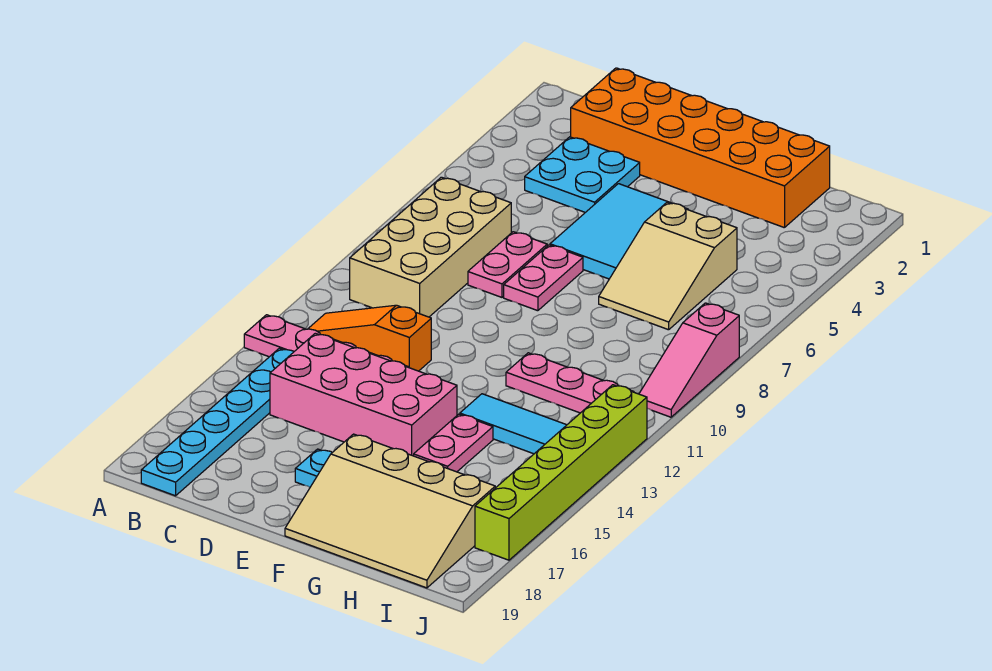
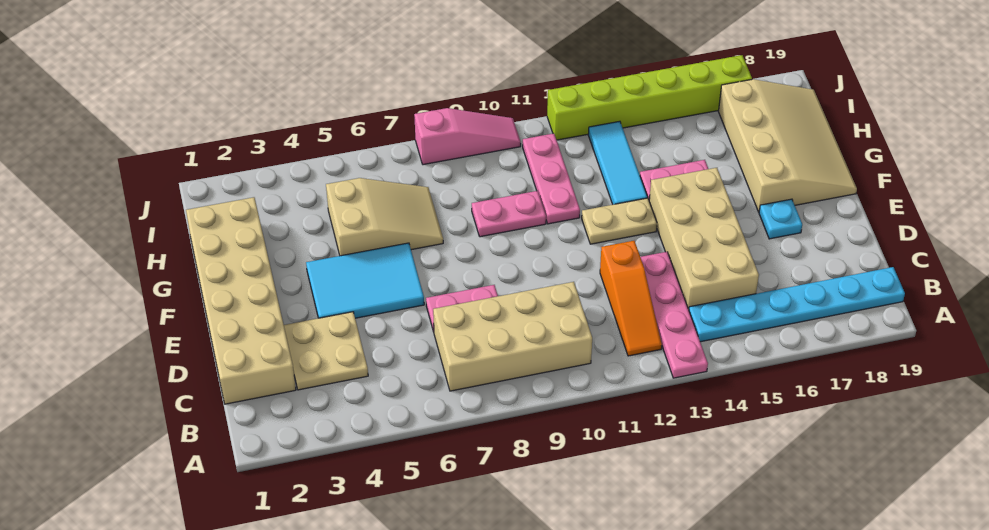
orange brick C1:H2 level 1 -> tan brick C1:H2 level 1
cyan plate C3:D4 level 1 -> tan plate C3:D4 level 1
pink brick C14:F15 level 1 -> tan brick C14:F15 level 1
pink plate E7:E8 level 1 -> pink plate G9:G10 level 1
none -> tan plate F12:F13 level 1

